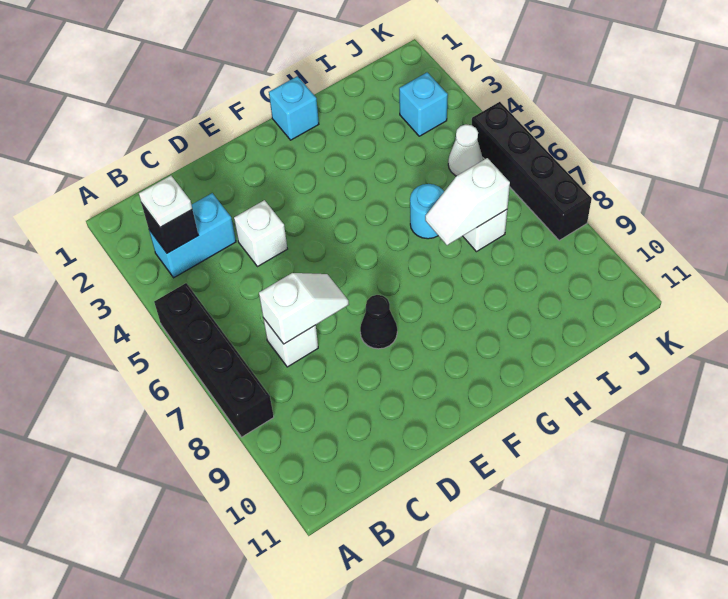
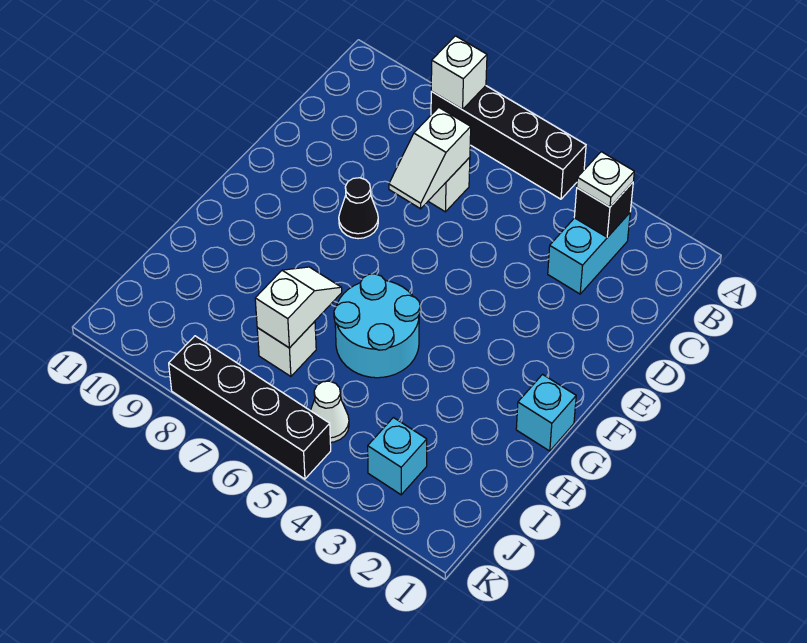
white brick D4 level 1 -> white brick A8 level 2
cyan round brick H6 level 1 -> cyan round brick G5:H6 level 1

